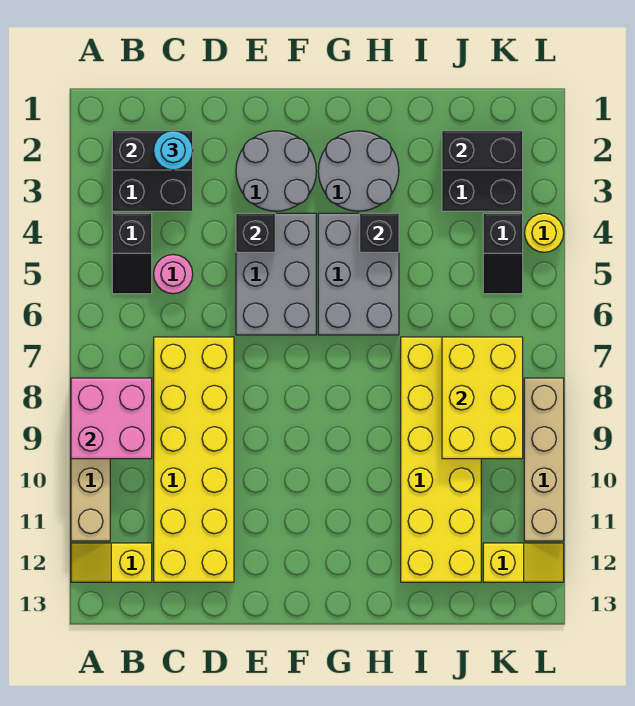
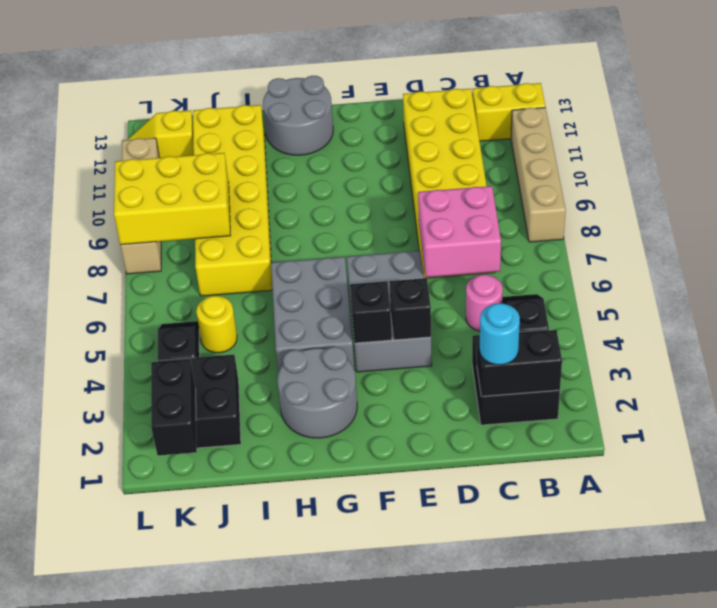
pink brick A8:B9 level 2 -> pink brick C6:D7 level 2
yellow slope A12:B12 level 1 top B -> yellow brick A12:B12 level 1
grey round brick E2:F3 level 1 -> grey round brick G12:H13 level 1
black brick H4 level 2 -> black brick F4 level 2
black brick J2:K2 level 2 -> black brick K1:K2 level 2
yellow brick J7:K9 level 2 -> yellow brick J8:L9 level 2
yellow round brick L4 level 1 -> yellow round brick J5 level 1

